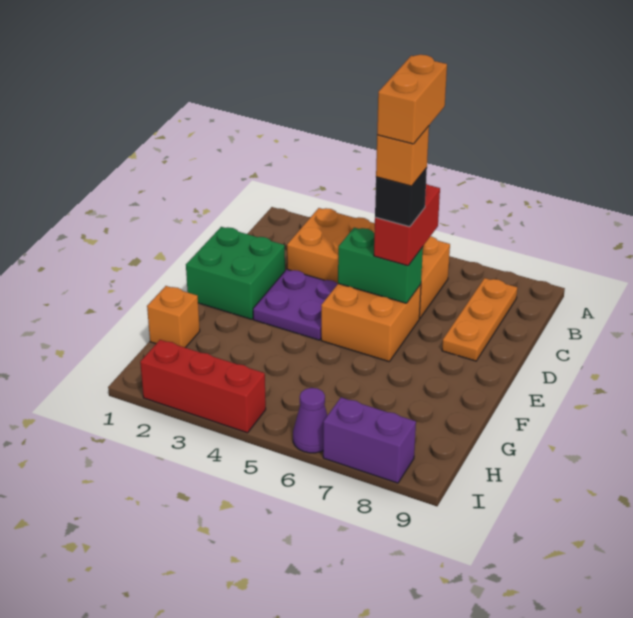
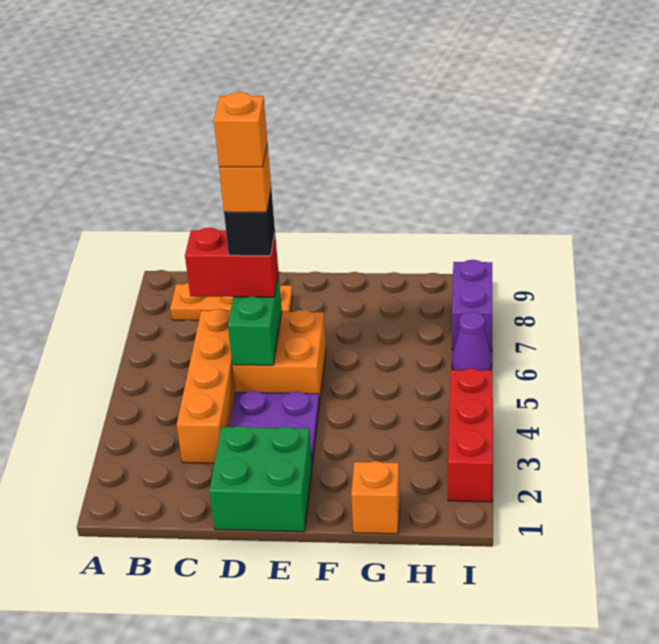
orange brick B3:C6 level 1 -> orange brick C3:C6 level 1
orange brick C6:D6 level 6 -> orange brick D6 level 6

